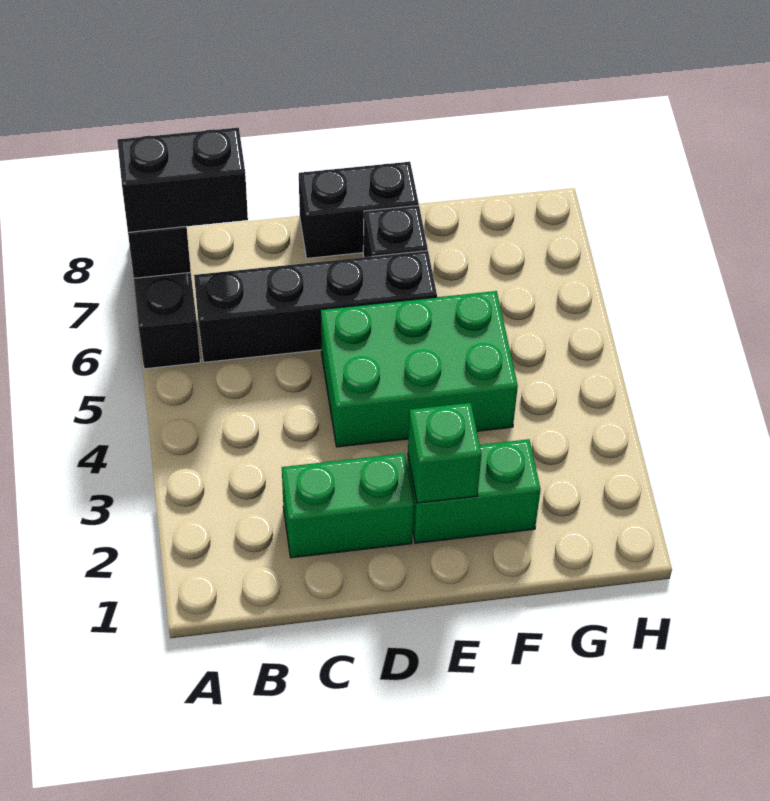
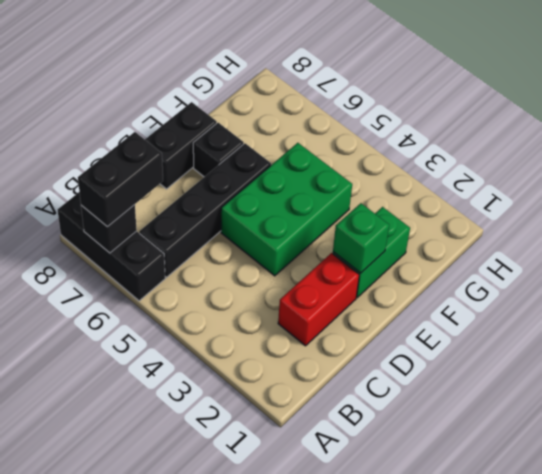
green brick C2:D2 level 1 -> red brick C2:D2 level 1

